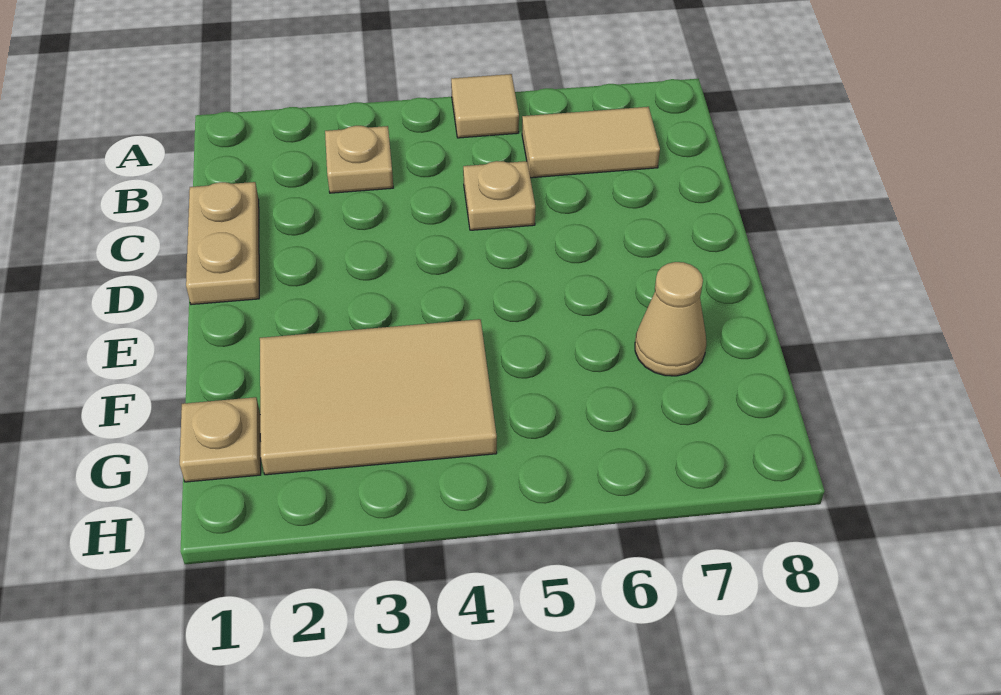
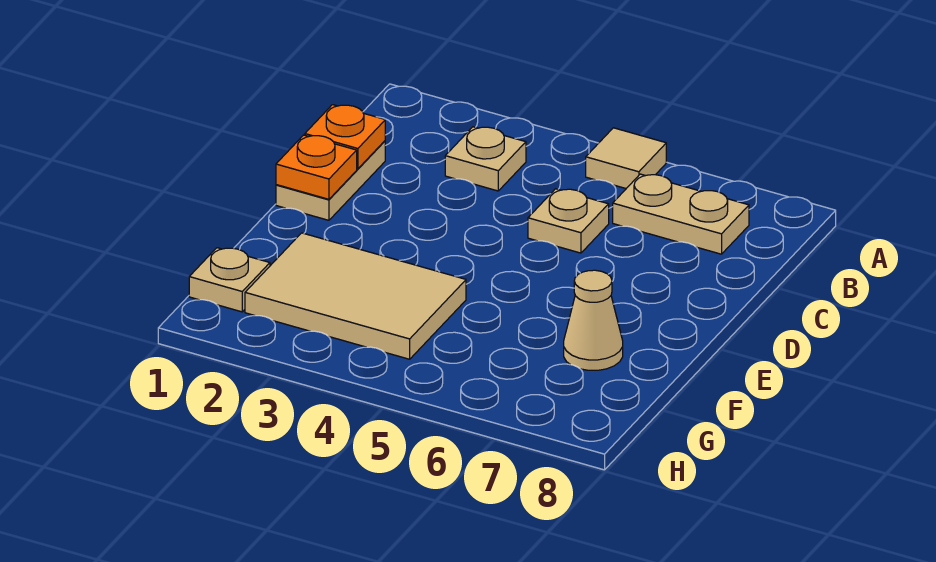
tan tile B6:B7 level 1 -> tan plate B6:B7 level 1
none -> orange plate C1 level 2
none -> orange plate D1 level 2

